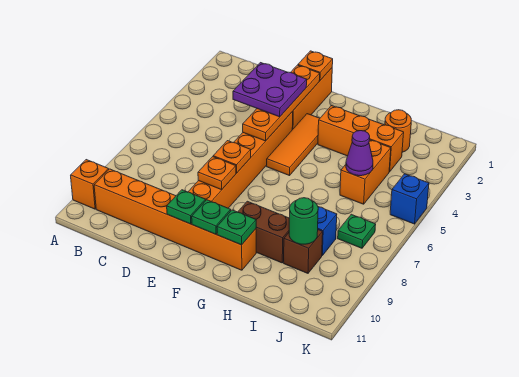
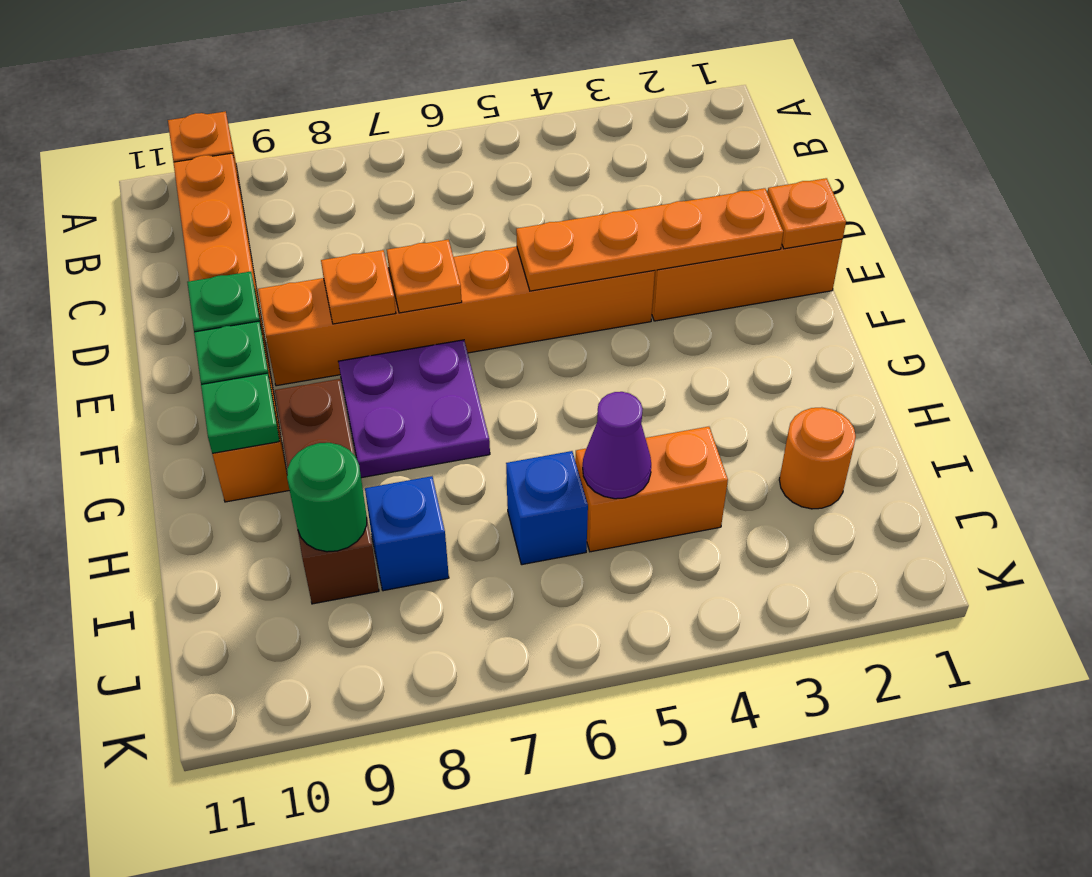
purple plate D3:E4 level 3 -> purple plate F7:G8 level 1
orange tile F3:F5 level 1 -> none
orange brick G3:I3 level 1 -> none
green plate J7 level 1 -> none
blue brick K5 level 1 -> blue brick I6 level 1

